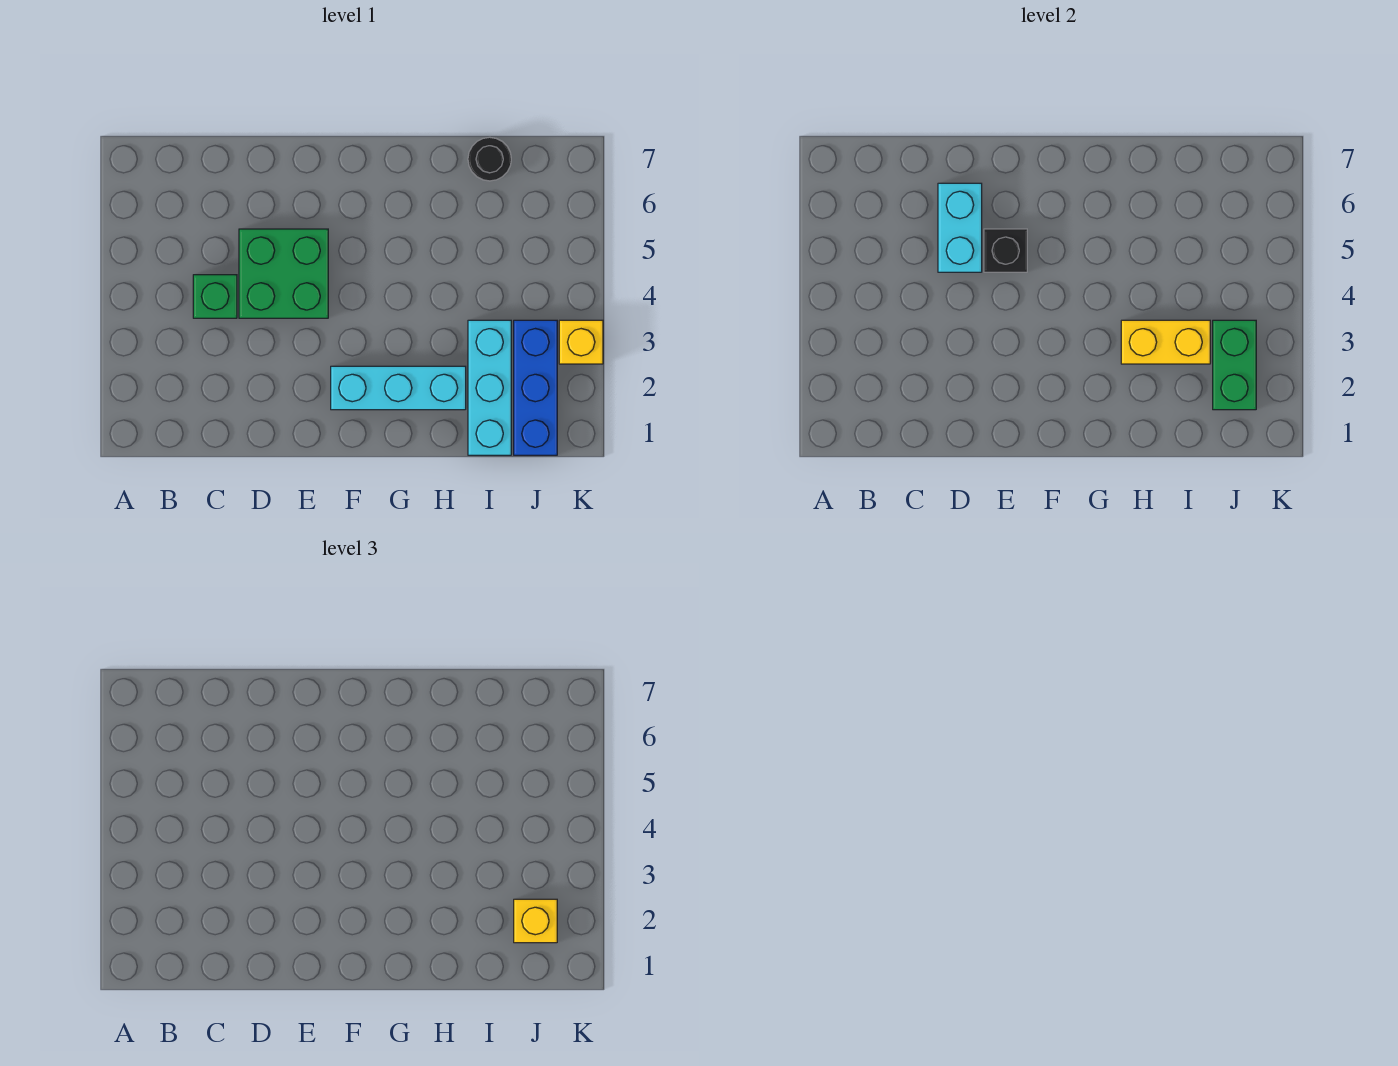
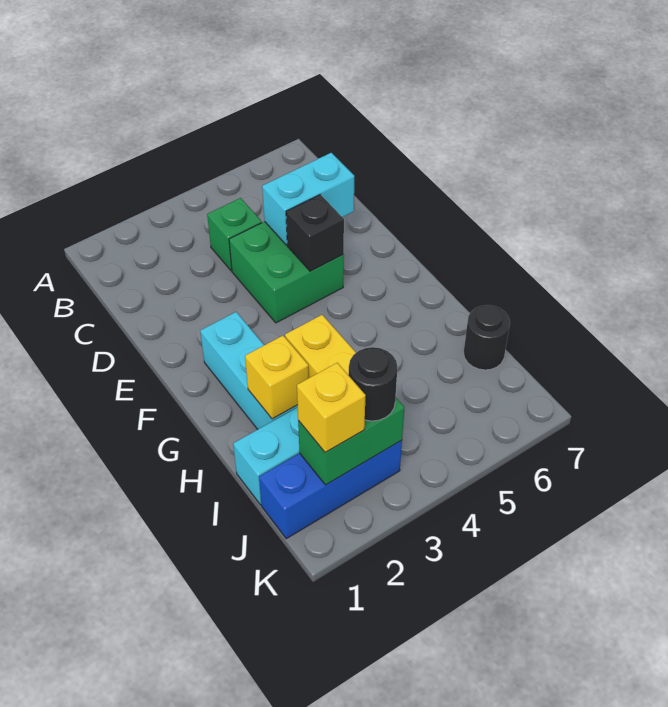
none -> black round brick J3 level 3
yellow brick K3 level 1 -> yellow brick H2 level 2

